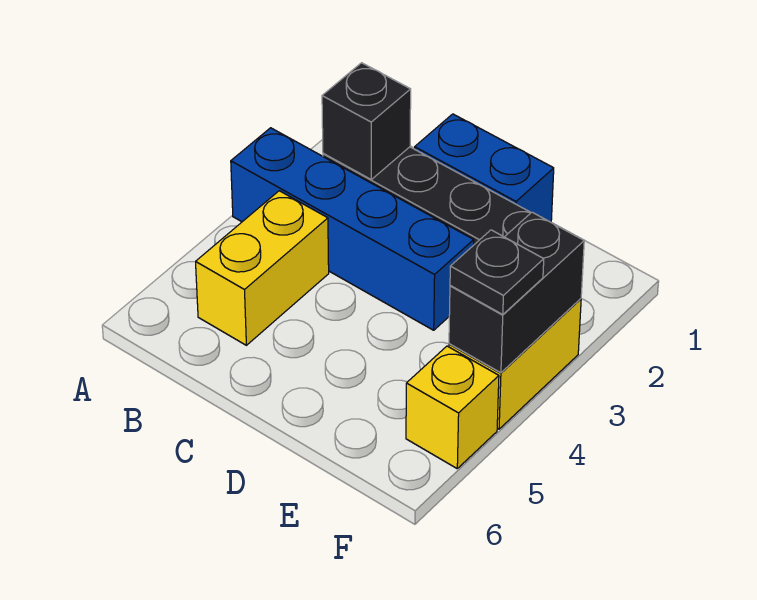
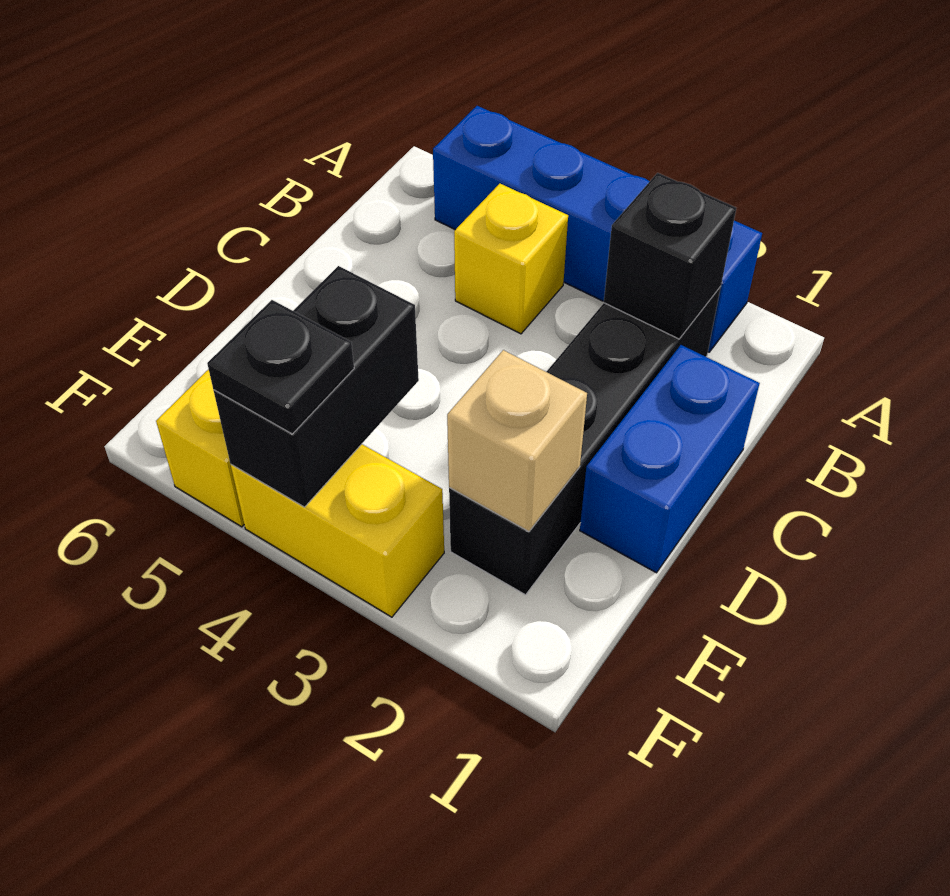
blue brick A3:D3 level 1 -> blue brick A2:A5 level 1
yellow brick B4:B5 level 1 -> yellow brick B4 level 1
none -> tan brick E2 level 2
black brick F3:F4 level 2 -> black brick E4:F4 level 2

